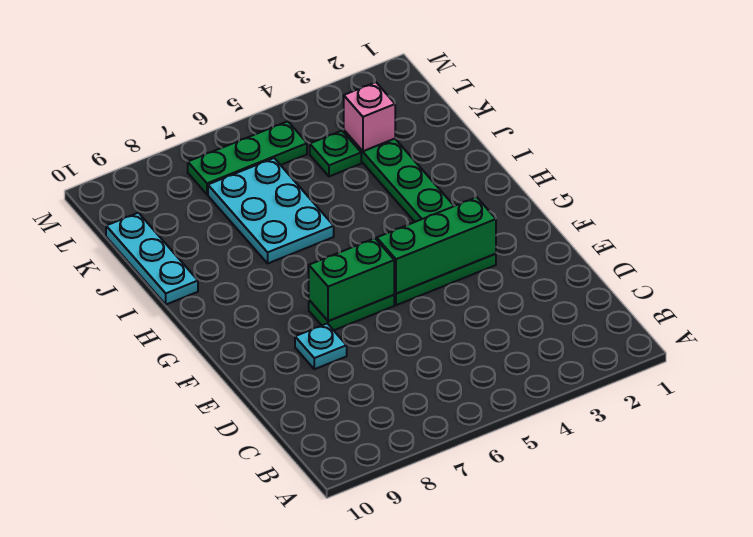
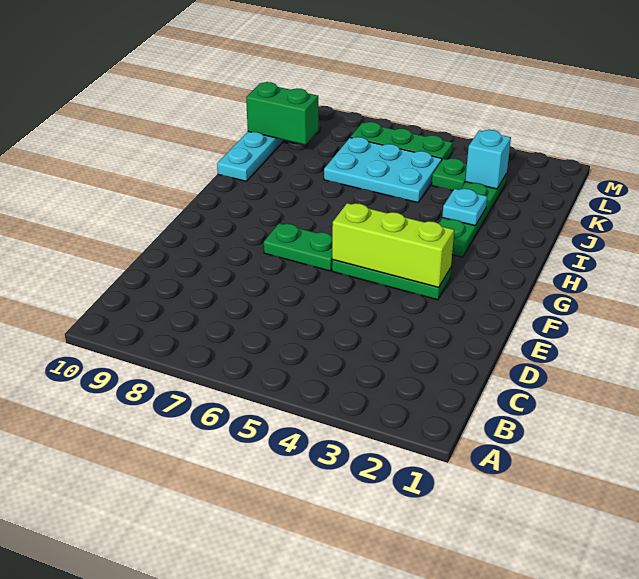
cyan plate E8 level 1 -> cyan plate I3 level 2
green brick F3:F5 level 2 -> lime brick F3:F5 level 2
green brick F6:F7 level 2 -> green brick K9:K10 level 2
cyan plate I6:K7 level 1 -> cyan plate J5:K7 level 1
pink brick K3 level 2 -> cyan brick K3 level 2

